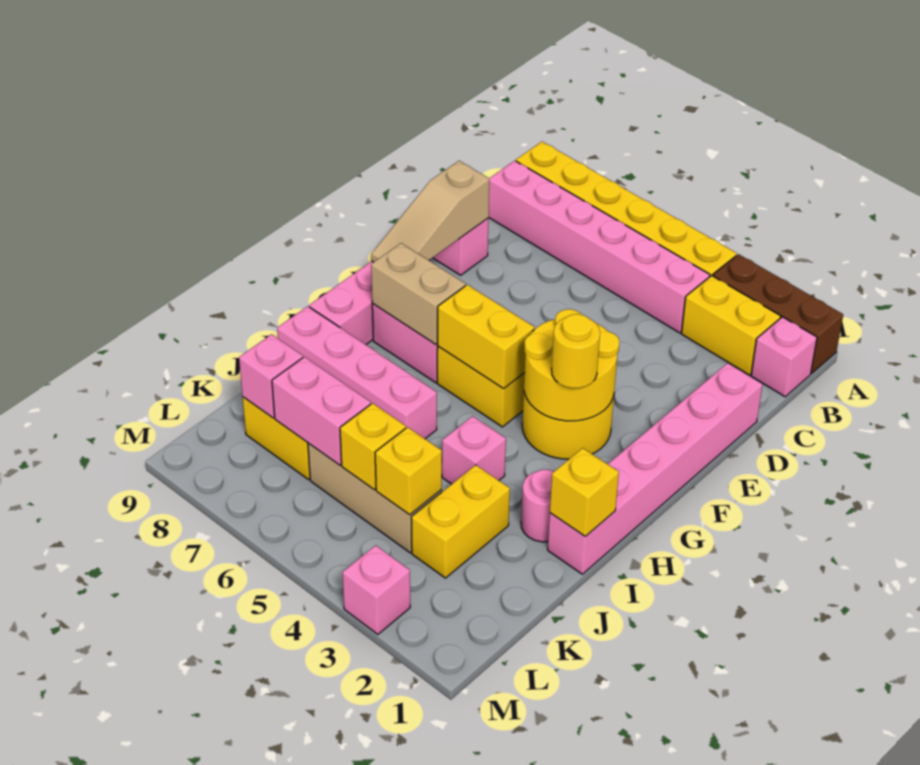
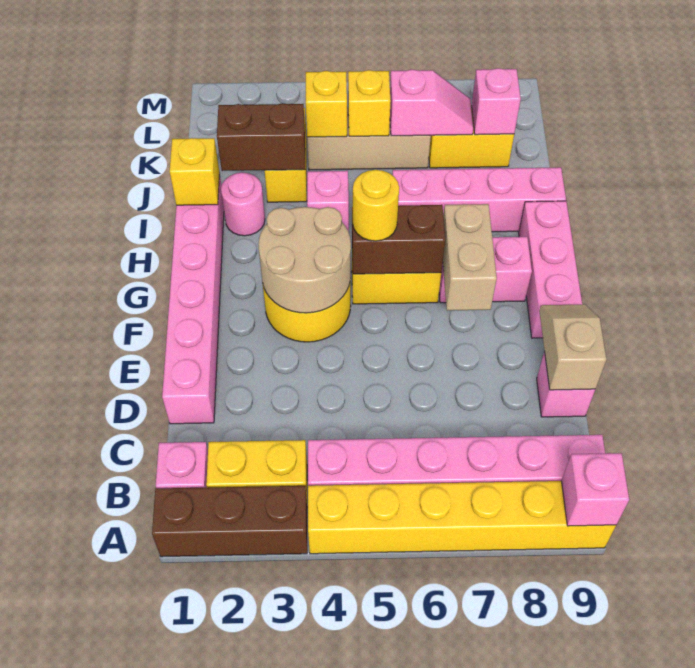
tan slope D9:F9 level 2 top D -> tan slope D9:E9 level 2 top D
yellow round brick F3:G4 level 2 -> tan round brick F3:G4 level 2
yellow round brick G3 level 3 -> yellow round brick G5 level 3
yellow brick G5:G6 level 2 -> brown brick G5:G6 level 2
tan brick G7:G8 level 2 -> tan brick F7:G7 level 2
none -> brown brick J2:J3 level 2
pink brick K6:K7 level 2 -> pink slope K6:K7 level 2 top 6
pink brick M3 level 1 -> pink brick A9 level 2

